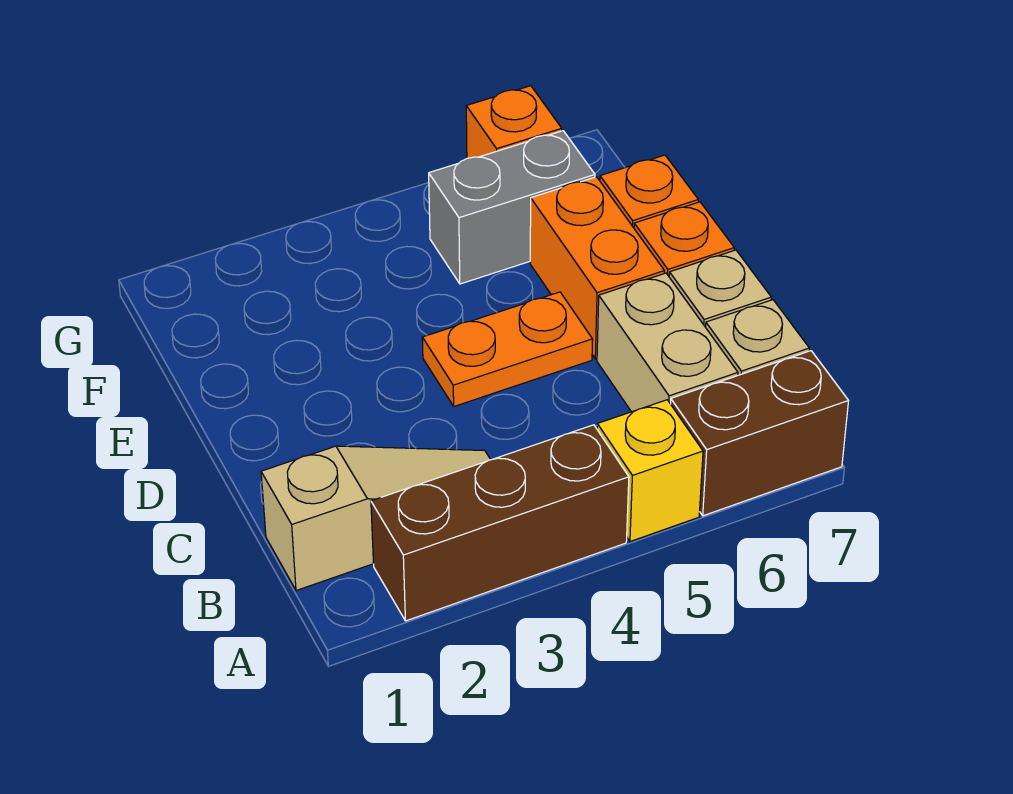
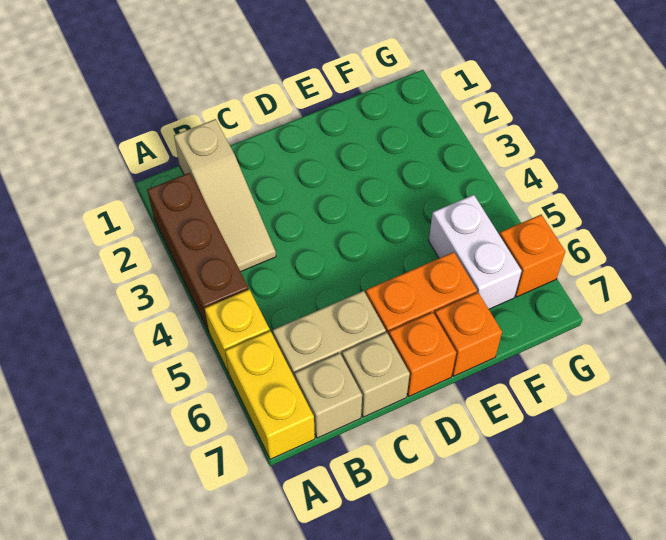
brown brick A6:A7 level 1 -> yellow brick A6:A7 level 1
orange plate D4:D5 level 1 -> none
grey brick F5:F6 level 1 -> white brick F5:F6 level 1

